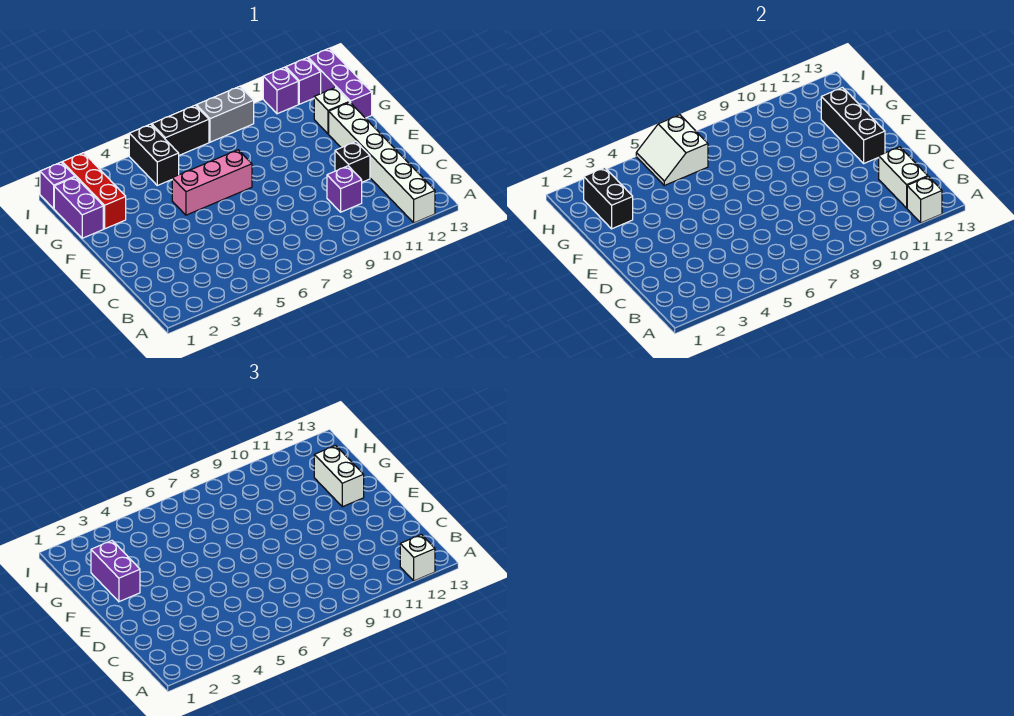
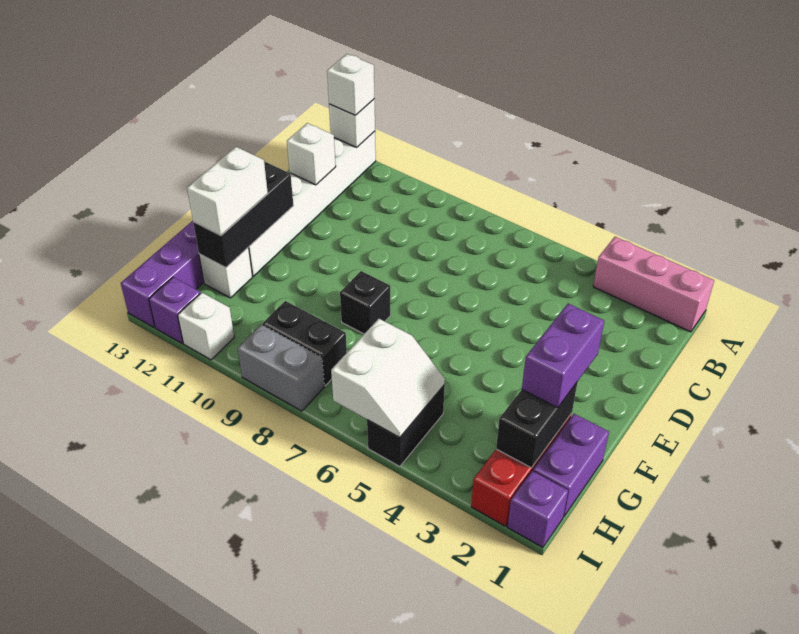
white brick B12:C12 level 2 -> white brick C12 level 2
purple brick C10 level 1 -> none
black brick D11 level 1 -> black brick F8 level 1
pink brick F5:F7 level 1 -> pink brick A1:A3 level 1
black brick I6:I7 level 1 -> black brick H8:H9 level 1
purple brick I11 level 1 -> white brick I11 level 1

